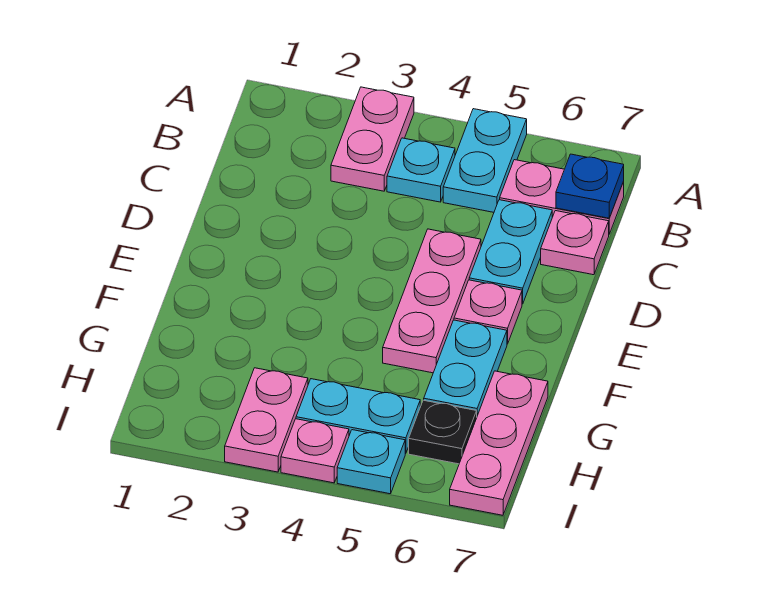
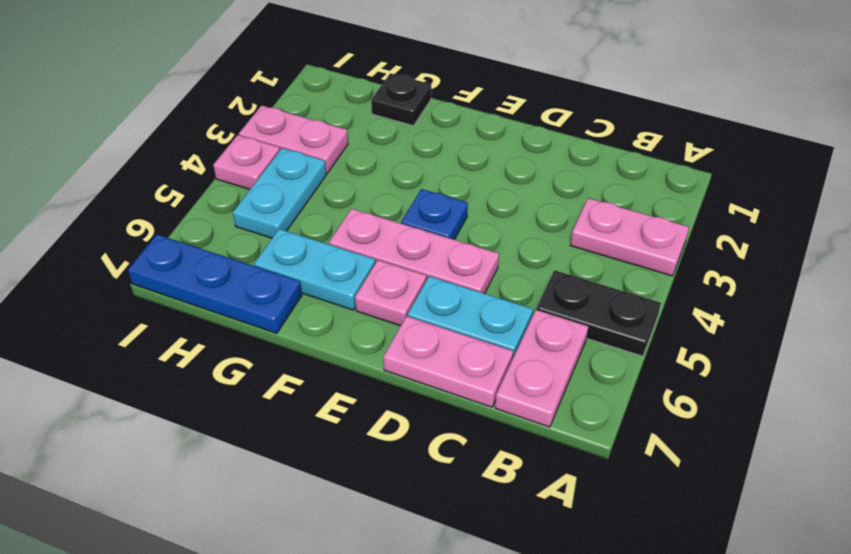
cyan plate A5:B5 level 1 -> black plate A5:B5 level 1
cyan plate B4 level 1 -> none
blue plate B7 level 2 -> blue plate E4 level 1
pink plate C7 level 1 -> pink plate C7:D7 level 1
pink plate G7:I7 level 1 -> blue plate G7:I7 level 1
black plate H6 level 1 -> black plate G1 level 1
cyan plate I5 level 1 -> none

